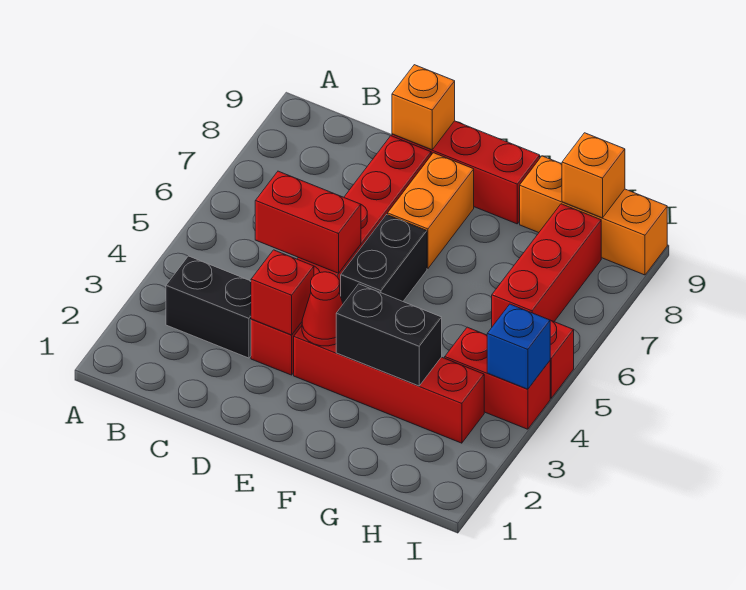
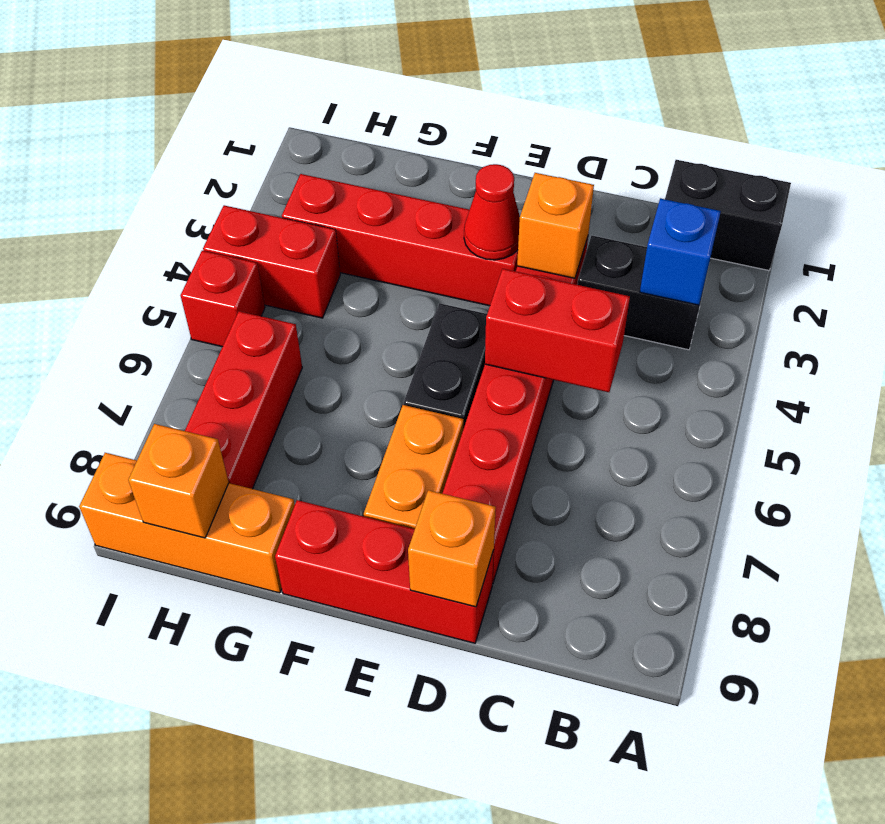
red brick D3 level 2 -> orange brick D3 level 2
black brick F3:G3 level 2 -> black brick A1:B1 level 1
blue brick I4 level 2 -> blue brick B3 level 2

